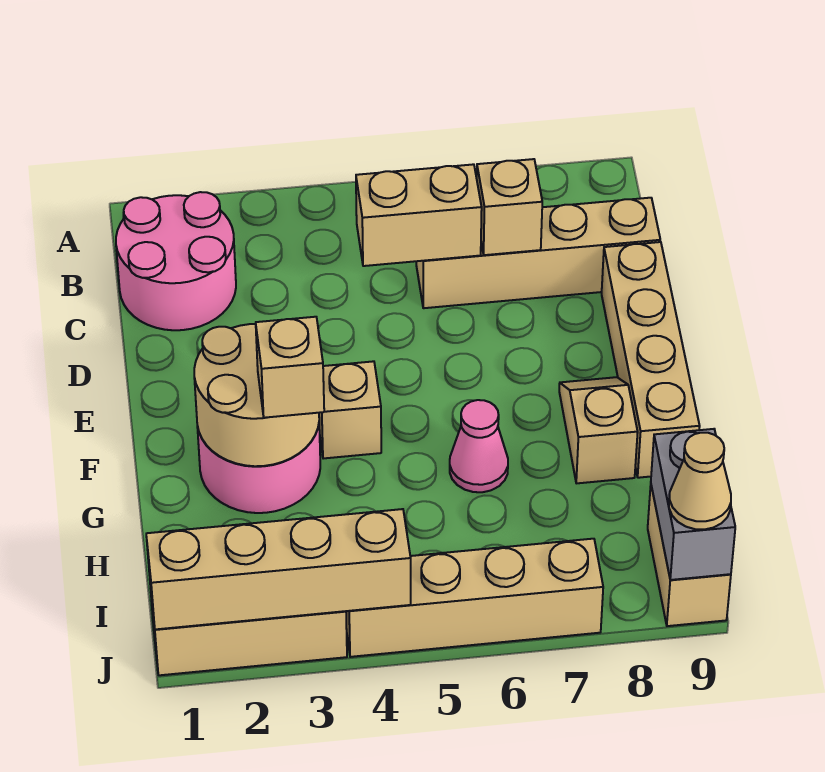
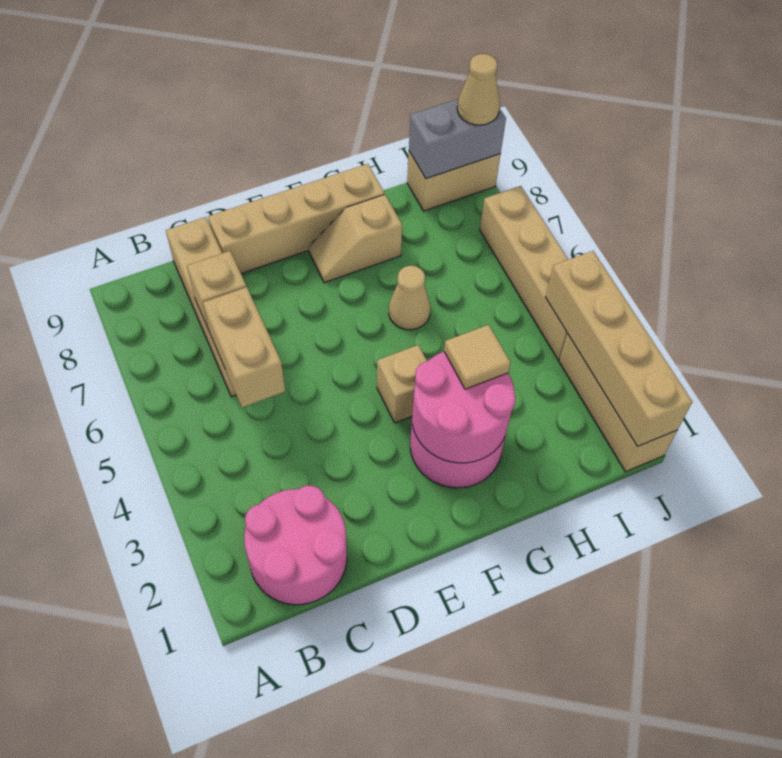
tan round brick F2:G3 level 2 -> pink round brick F2:G3 level 2
tan brick G3 level 3 -> tan tile G3 level 3
pink cone G6 level 1 -> tan cone G6 level 1

